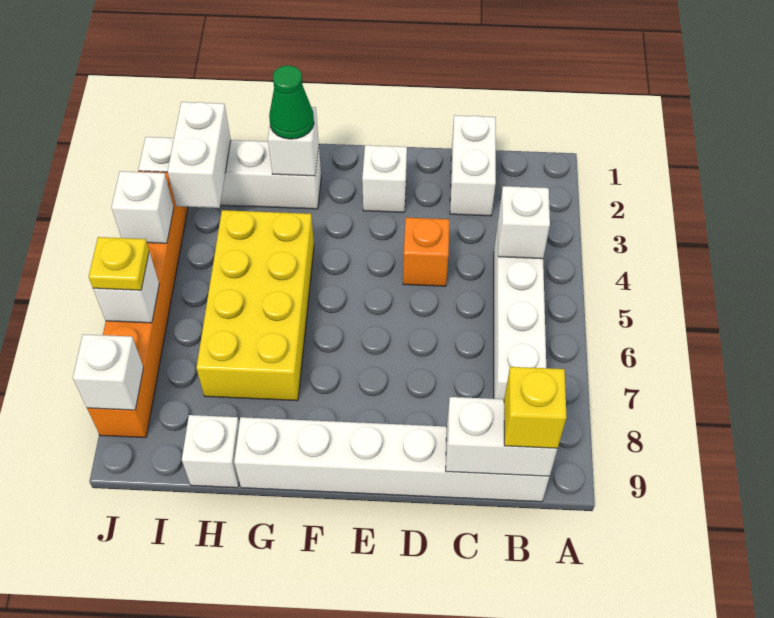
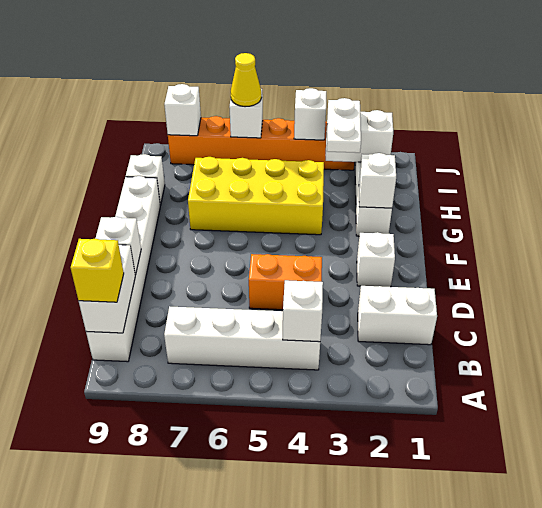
orange brick D4 level 1 -> orange brick D4:D5 level 1
none -> white brick D9 level 2
green cone G2 level 3 -> none
none -> white plate H3:I3 level 3
yellow plate J6 level 3 -> yellow cone J6 level 3

